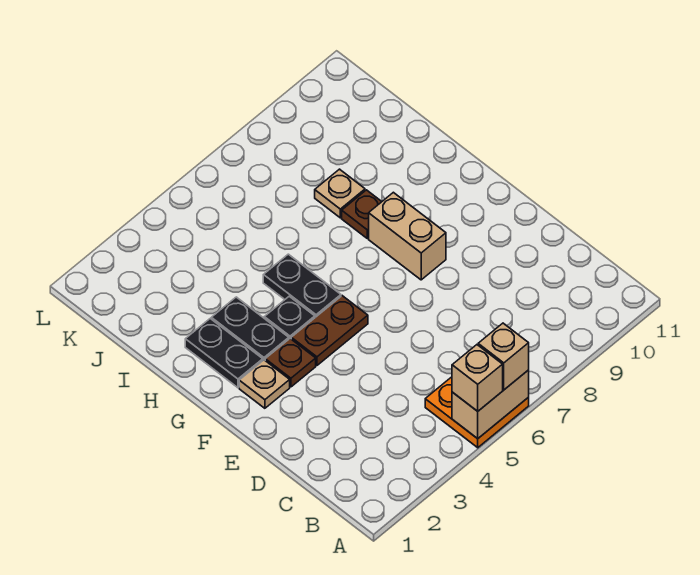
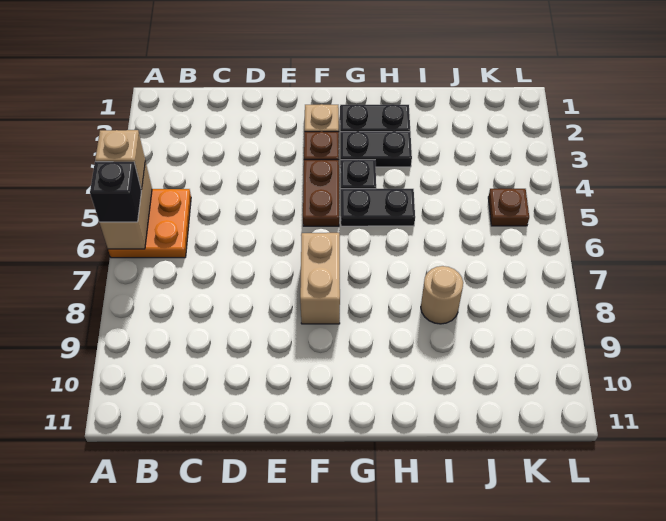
tan brick A6 level 3 -> black brick A6 level 3
tan brick F8:G8 level 1 -> tan brick F7:F8 level 1
brown plate H8 level 1 -> brown plate K5 level 1
tan plate I8 level 1 -> tan round brick I8 level 1

